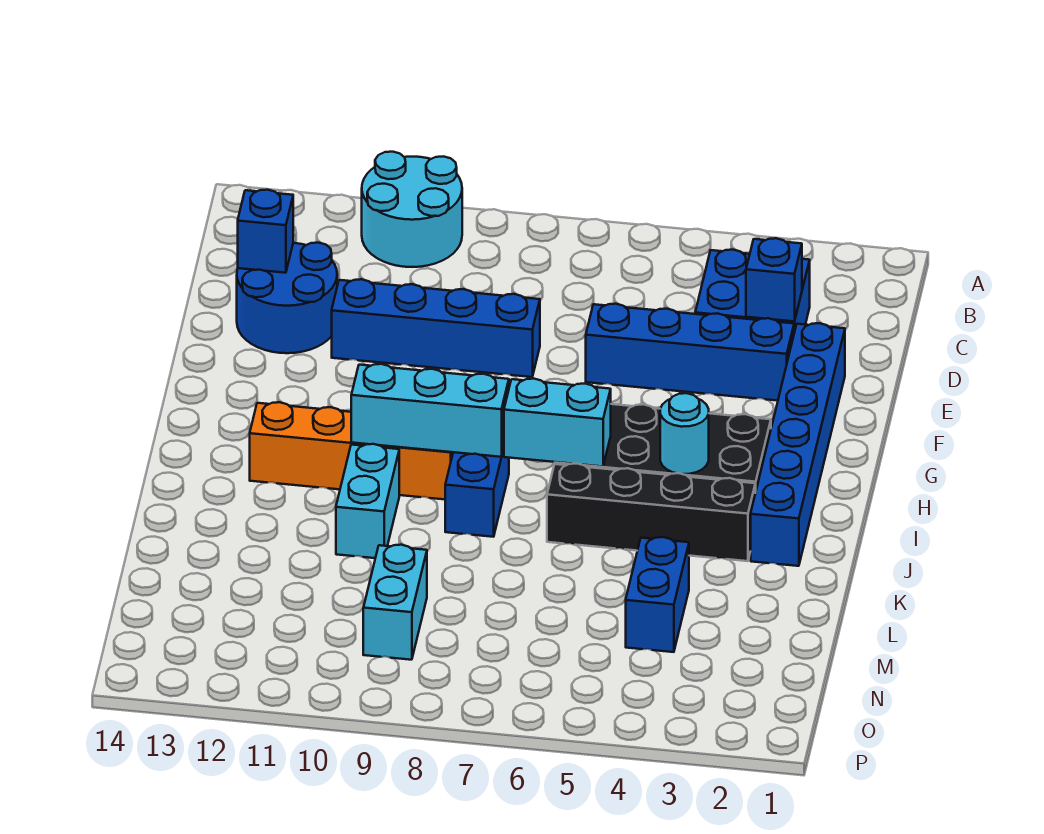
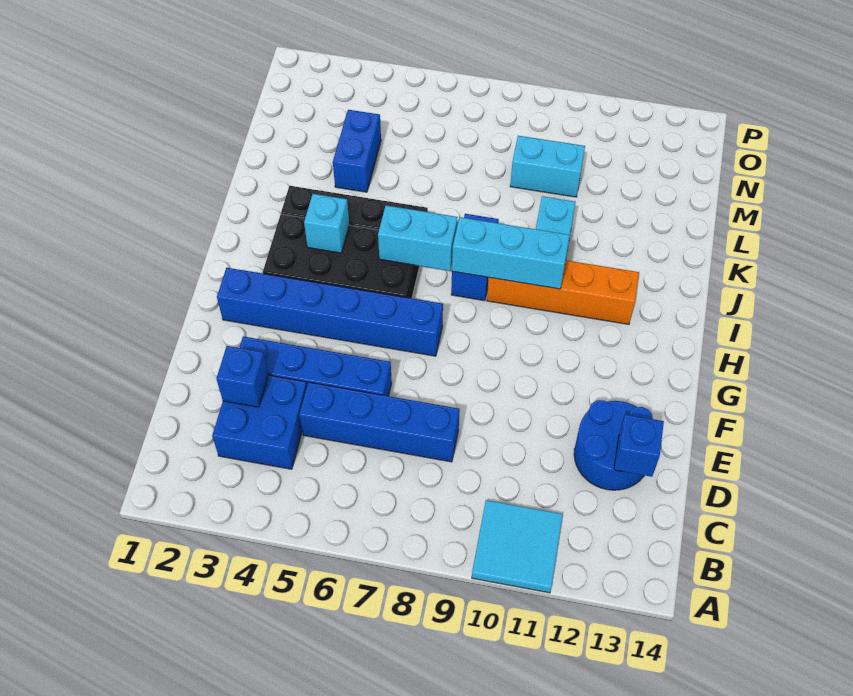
cyan round brick A10:B11 level 1 -> cyan tile A10:B11 level 1
blue brick E2:J2 level 1 -> blue brick G2:G7 level 1
blue brick E8:E11 level 1 -> blue brick D5:D8 level 1
cyan round brick I4 level 2 -> cyan brick I4 level 2
cyan brick M9:N9 level 1 -> cyan brick M9:M10 level 1

